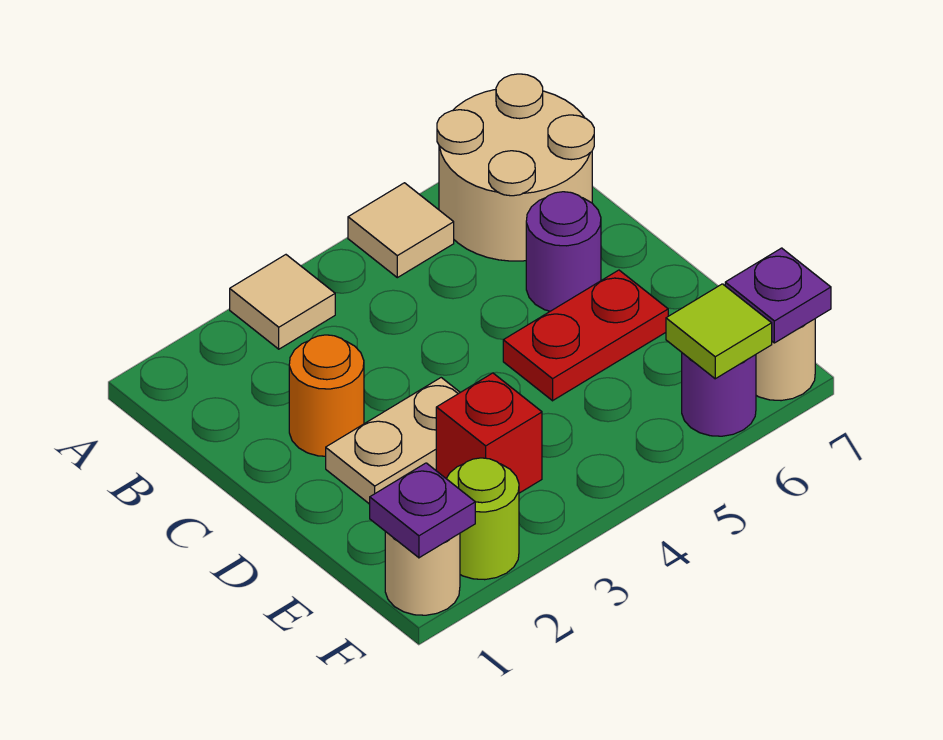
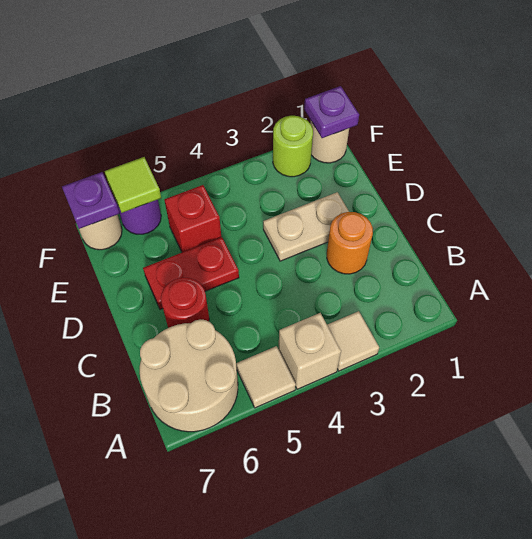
none -> tan brick A4 level 1
purple round brick C6 level 1 -> red round brick C6 level 1
red brick E3 level 1 -> red brick E5 level 1

